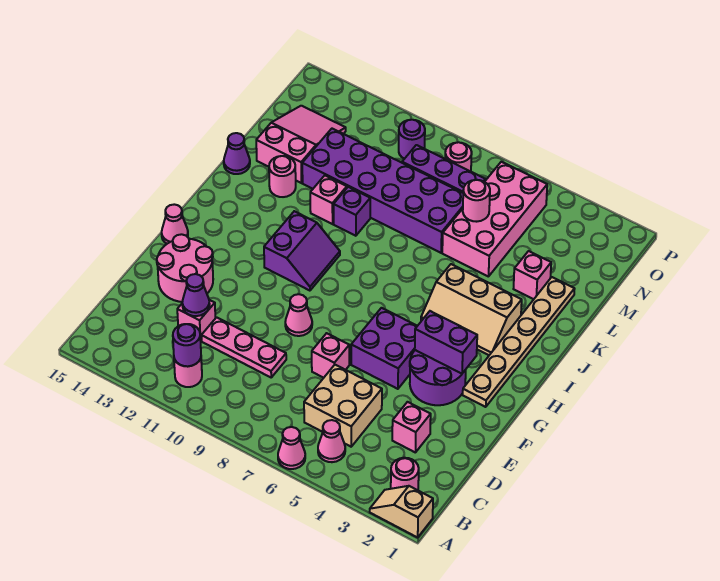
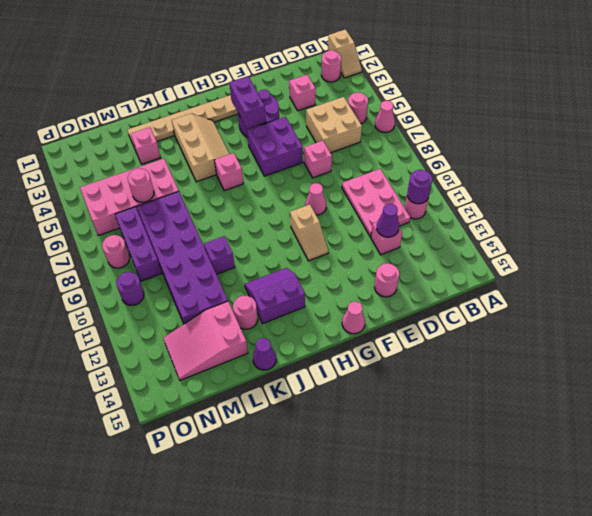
pink cone B5 level 1 -> pink round brick B5 level 1
pink plate D9:D11 level 1 -> pink plate C9:D11 level 1
pink round brick E13:F14 level 1 -> pink round brick E14 level 1
none -> tan slope G10:G11 level 1 top 10
purple slope H10:I11 level 1 top 11 -> purple slope I12:J13 level 1 top 13
pink brick K11 level 1 -> pink brick I6 level 1

